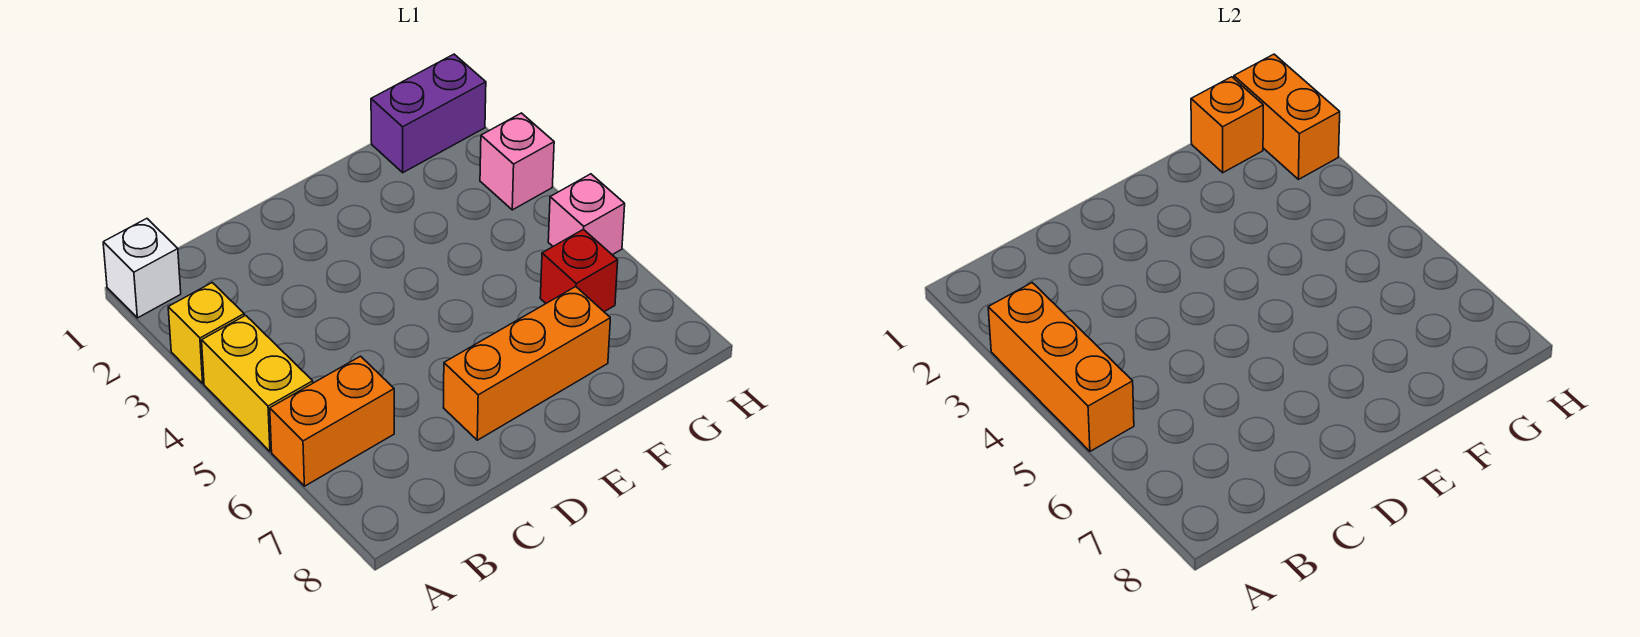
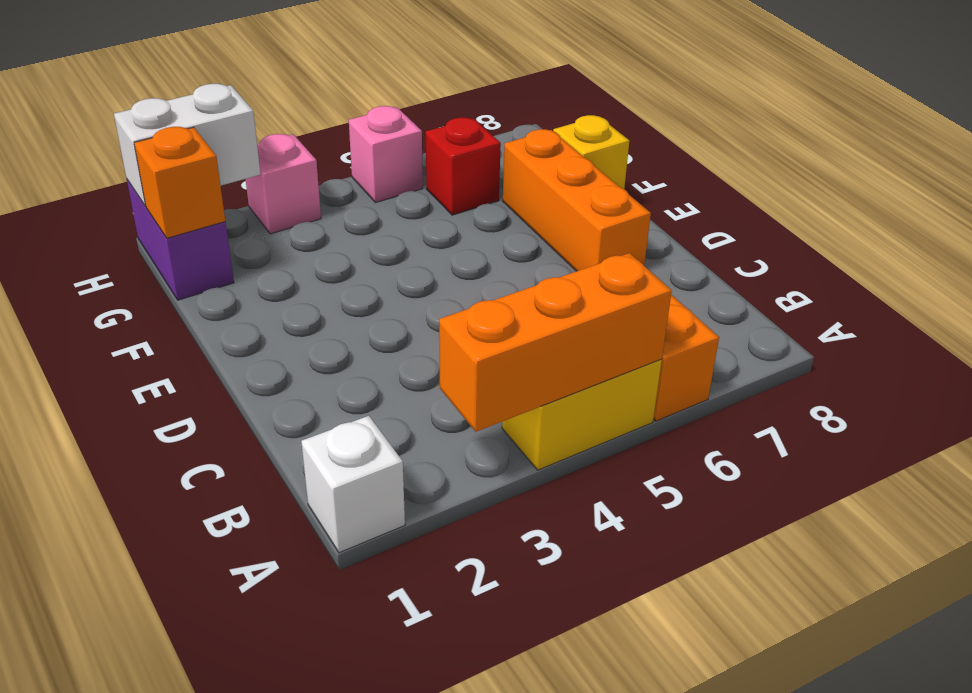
yellow brick A3 level 1 -> yellow brick F8 level 1
orange brick H1:H2 level 2 -> white brick H1:H2 level 2

